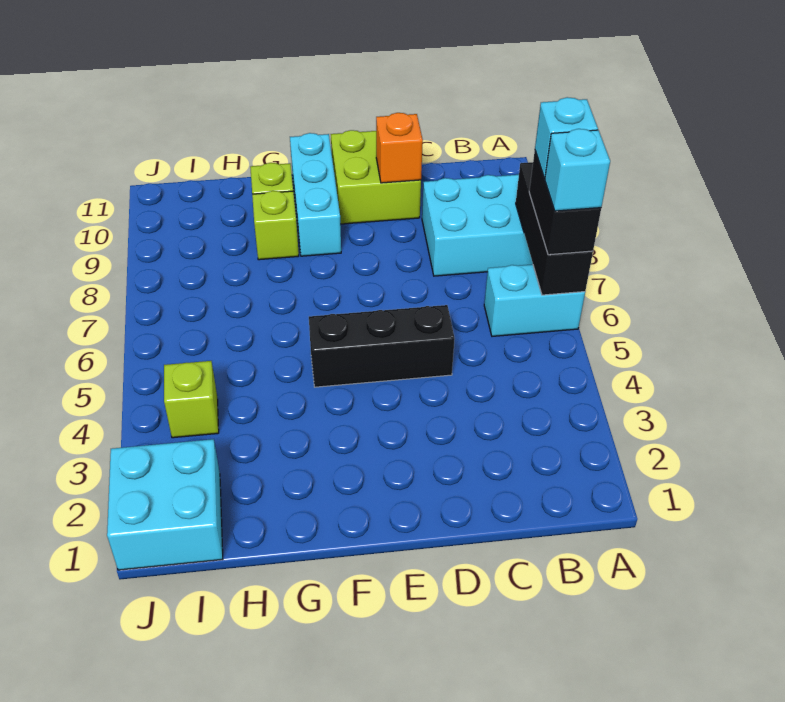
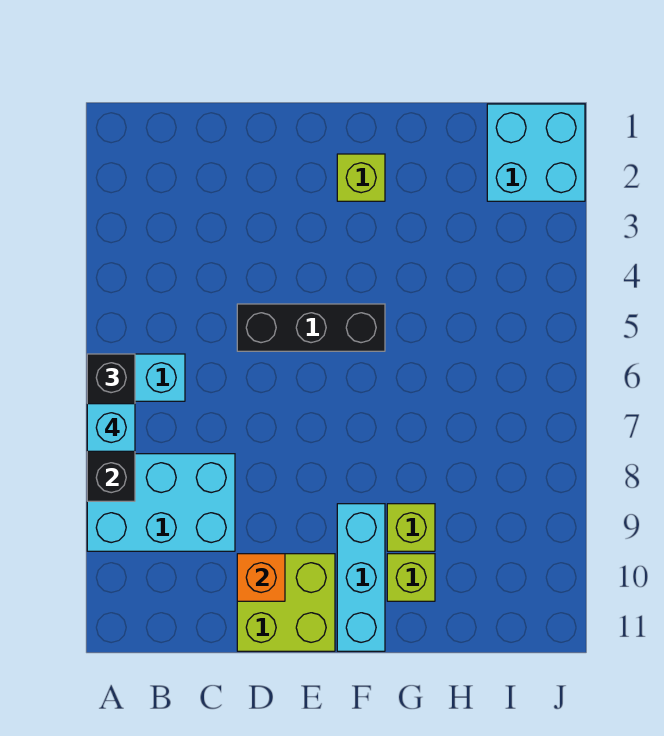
cyan brick A6 level 4 -> none
lime brick I4 level 1 -> lime brick F2 level 1

